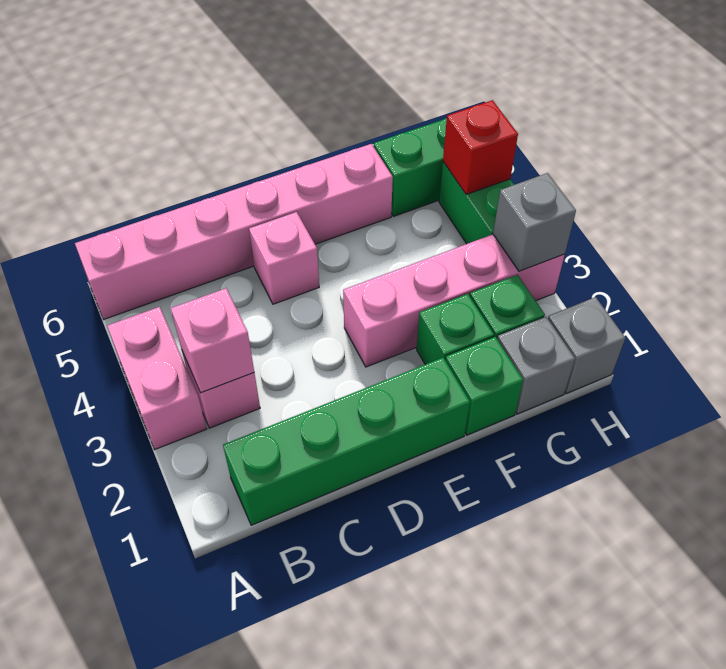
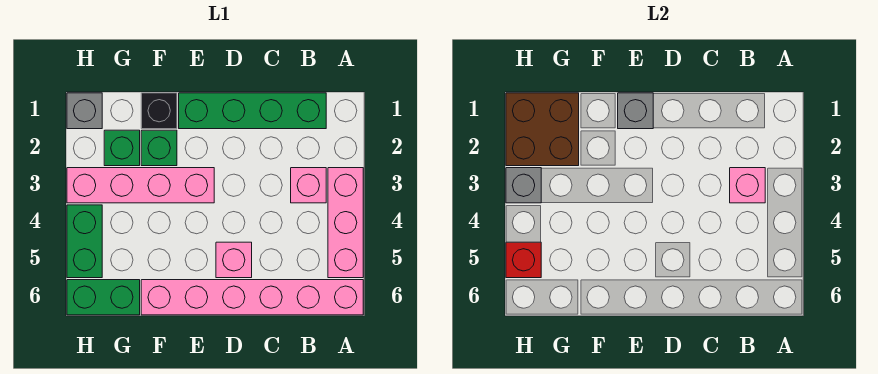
pink brick A3:A4 level 1 -> pink brick A3:A5 level 1
green brick F1 level 1 -> black brick F1 level 1
grey brick G1 level 1 -> grey brick E1 level 2
none -> brown brick G1:H2 level 2

